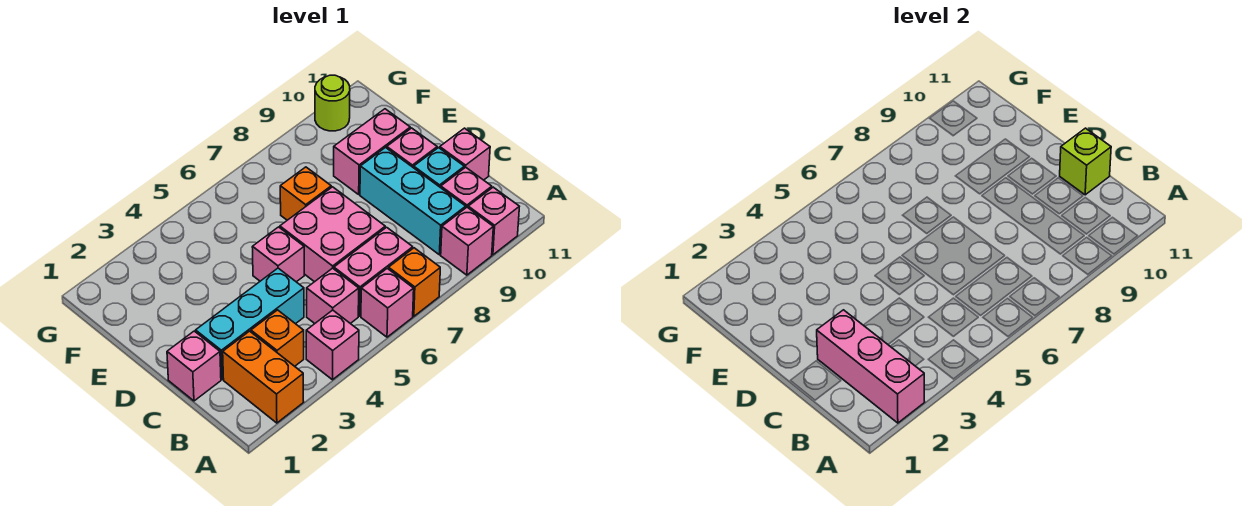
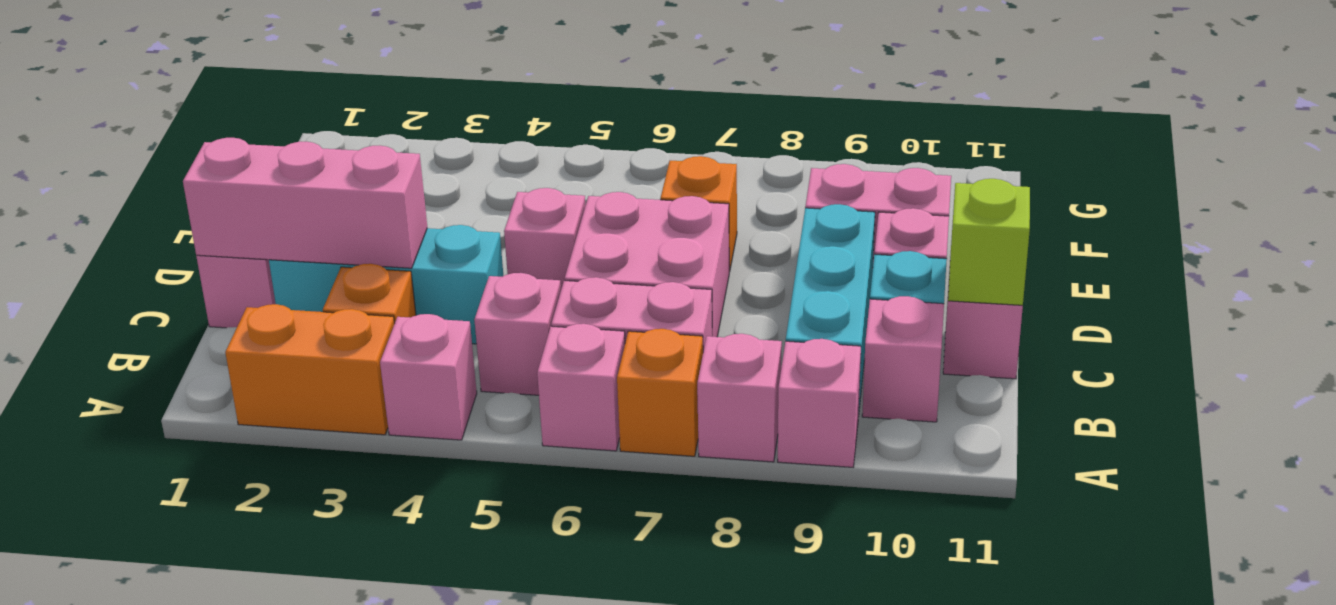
orange brick A2:B2 level 1 -> orange brick A2:A3 level 1
pink brick A2:C2 level 2 -> pink brick C1:C3 level 2
pink brick A10 level 1 -> pink brick A8 level 1
lime round brick G10 level 1 -> none

